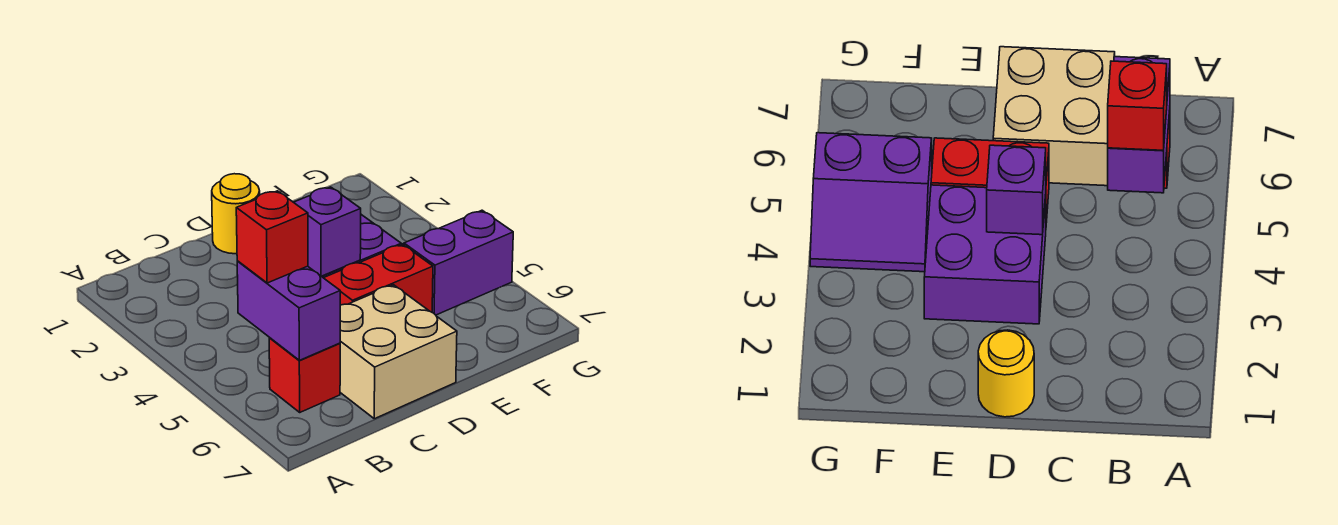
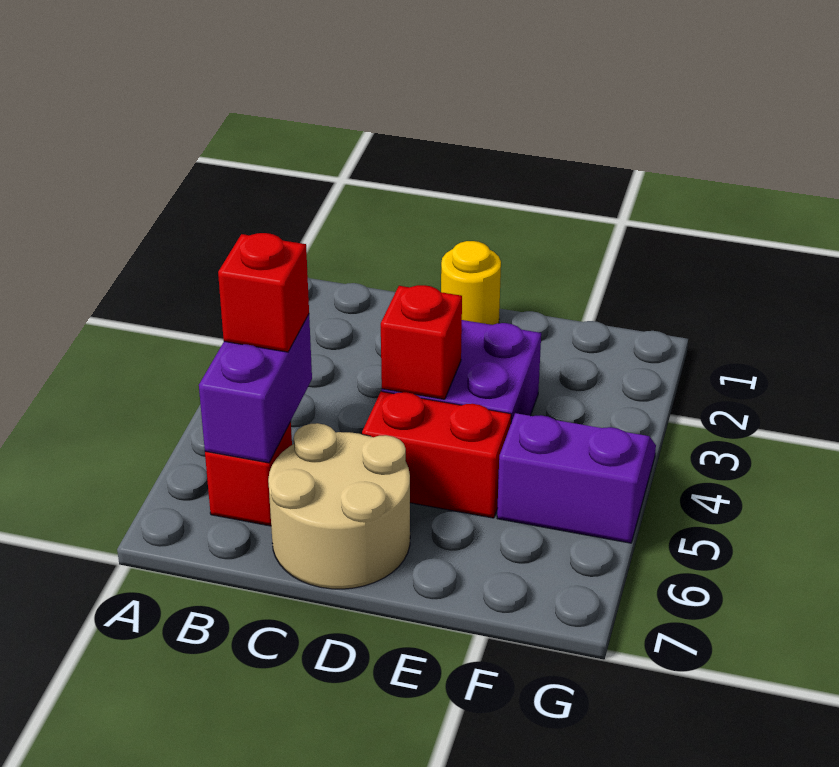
tan brick C6:D7 level 1 -> tan round brick C6:D7 level 1
purple brick D4 level 2 -> red brick D4 level 2

